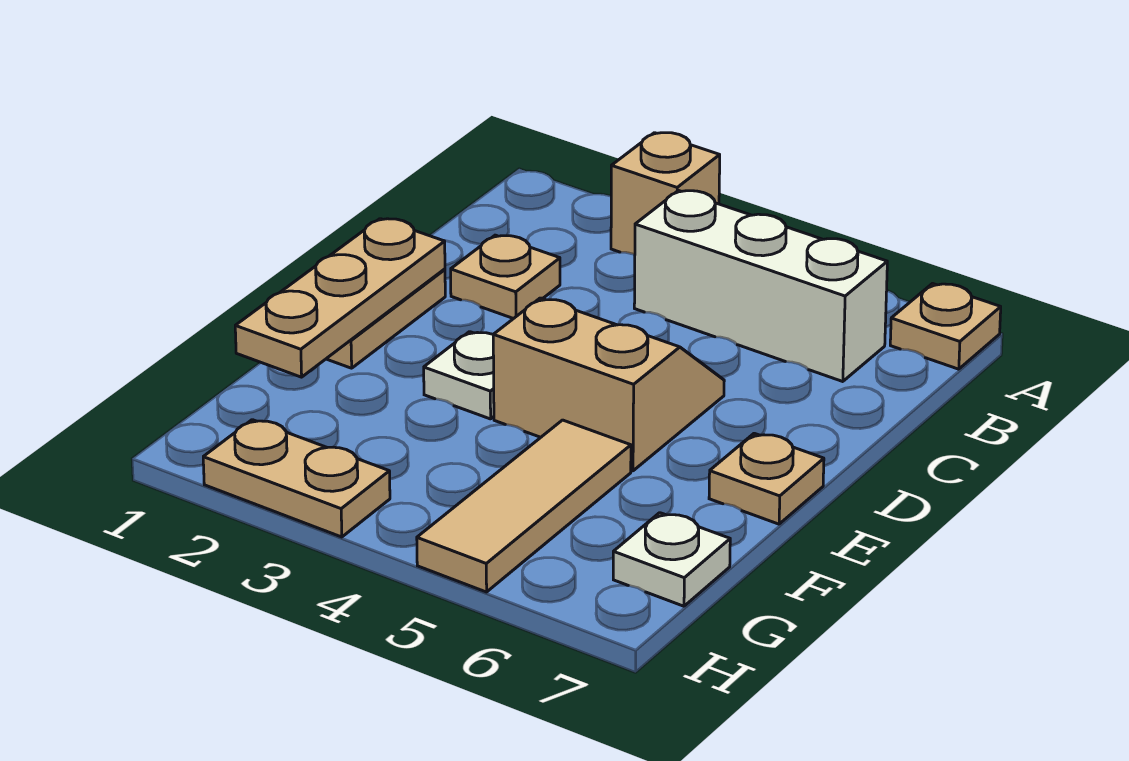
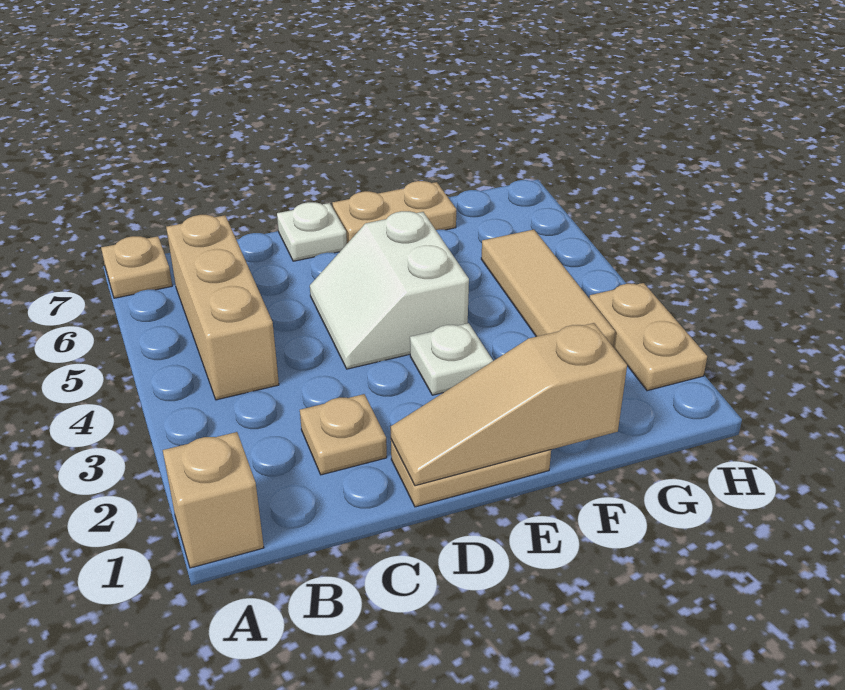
tan brick A3 level 1 -> tan brick A1 level 1
white brick B4:B6 level 1 -> tan brick B4:B6 level 1
tan plate D1:F1 level 2 -> tan slope D1:F1 level 2 top F
tan slope D4:E5 level 1 top E -> white slope D4:E5 level 1 top E
tan plate E7 level 1 -> tan plate E7:F7 level 1
tan tile F5:H5 level 1 -> tan tile G3:G5 level 1
white plate G7 level 1 -> white plate D7 level 1

